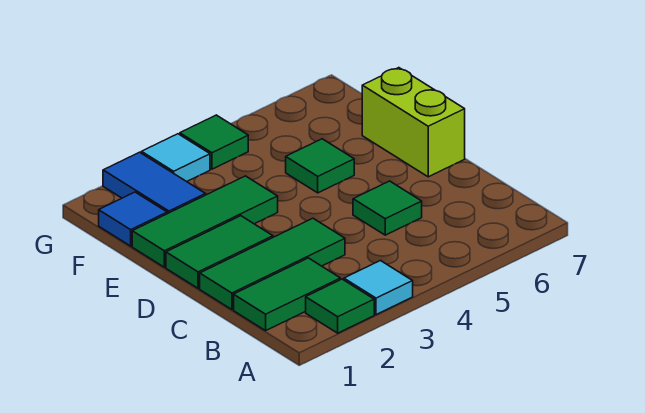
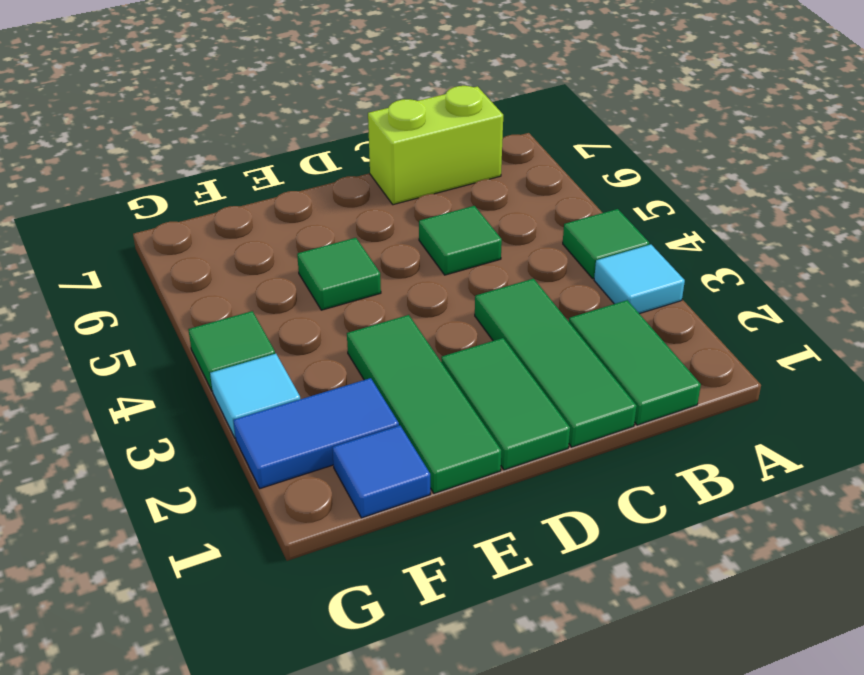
green tile A2 level 1 -> green tile A4 level 1
lime brick D7:E7 level 1 -> lime brick B7:C7 level 1

